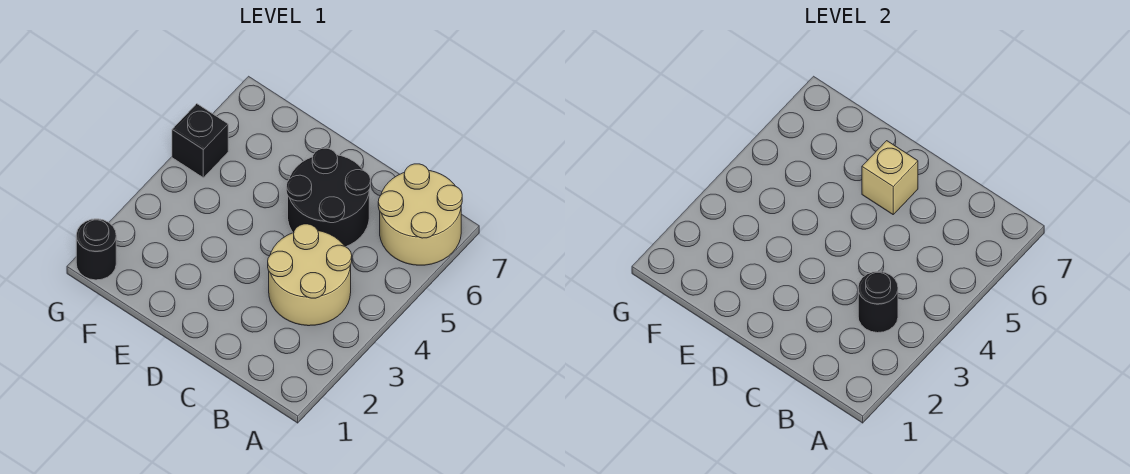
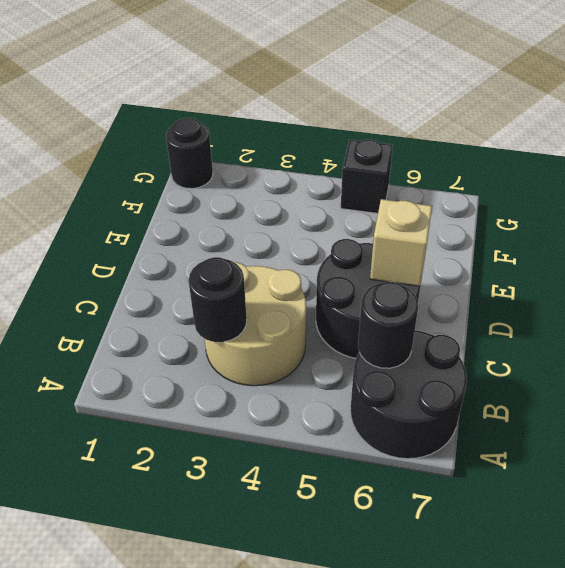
tan round brick A6:B7 level 1 -> black round brick A6:B7 level 1
none -> black round brick B6 level 2

